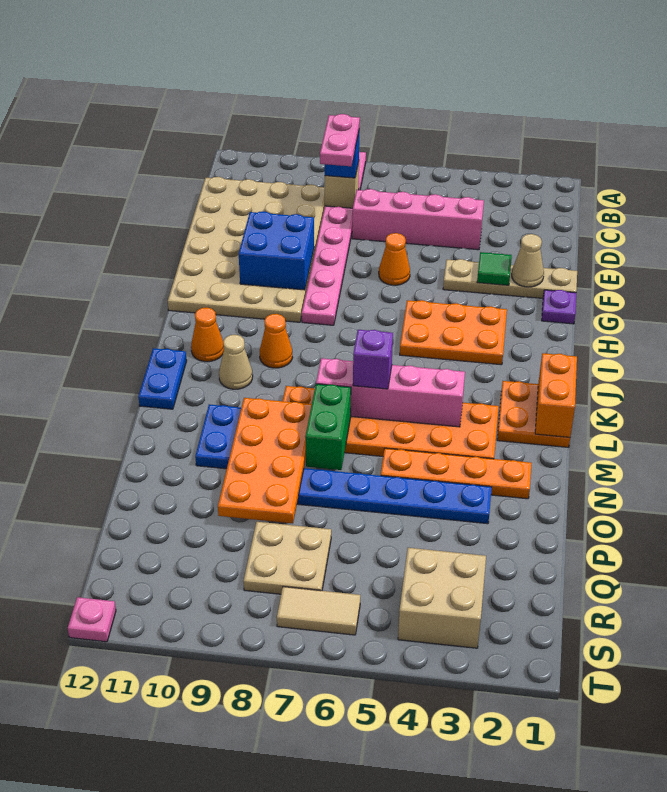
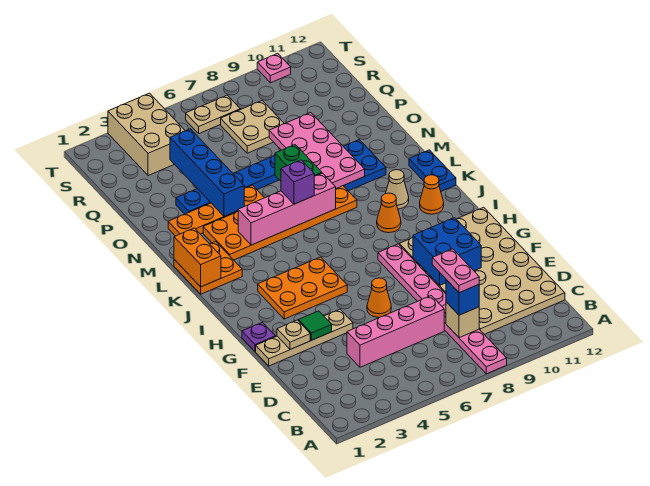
tan cone F2 level 2 -> tan plate F2 level 2
orange plate M8:P9 level 2 -> pink plate M8:P9 level 2
none -> blue brick N4:Q4 level 2
tan brick R3:S4 level 1 -> tan brick R3:T4 level 1
tan tile S6:S7 level 1 -> tan plate S6:S7 level 1
pink plate T12 level 1 -> pink plate T10 level 1

